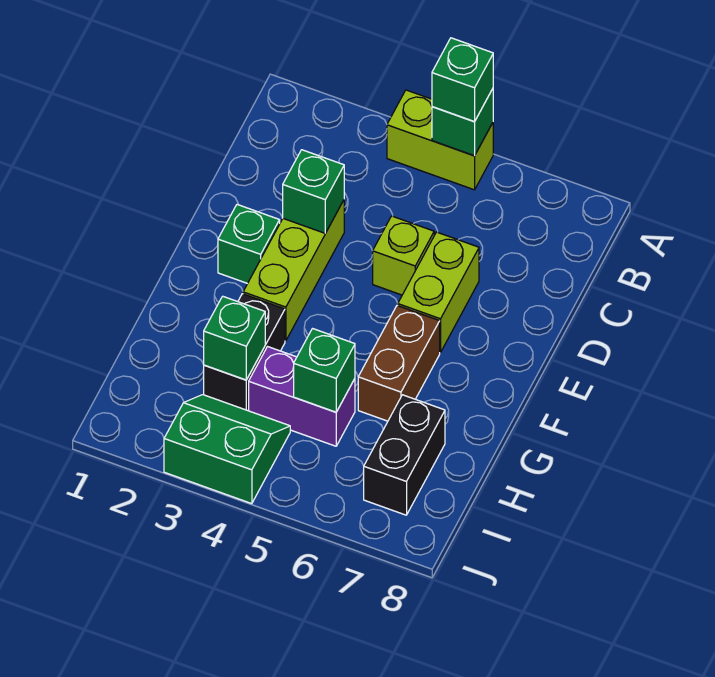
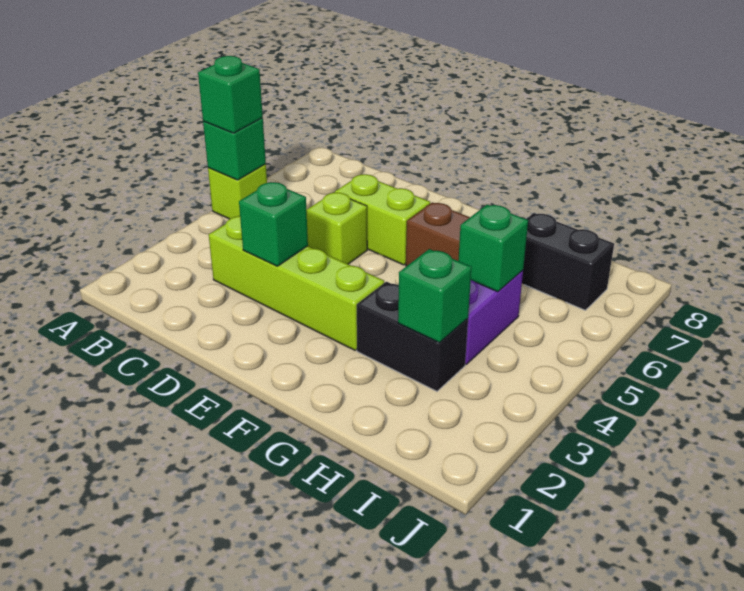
lime brick A4:A5 level 1 -> lime brick A5 level 1
lime brick D3:F3 level 1 -> lime brick C3:F3 level 1
green brick E2 level 1 -> none
green slope I3:J4 level 1 top J -> none

